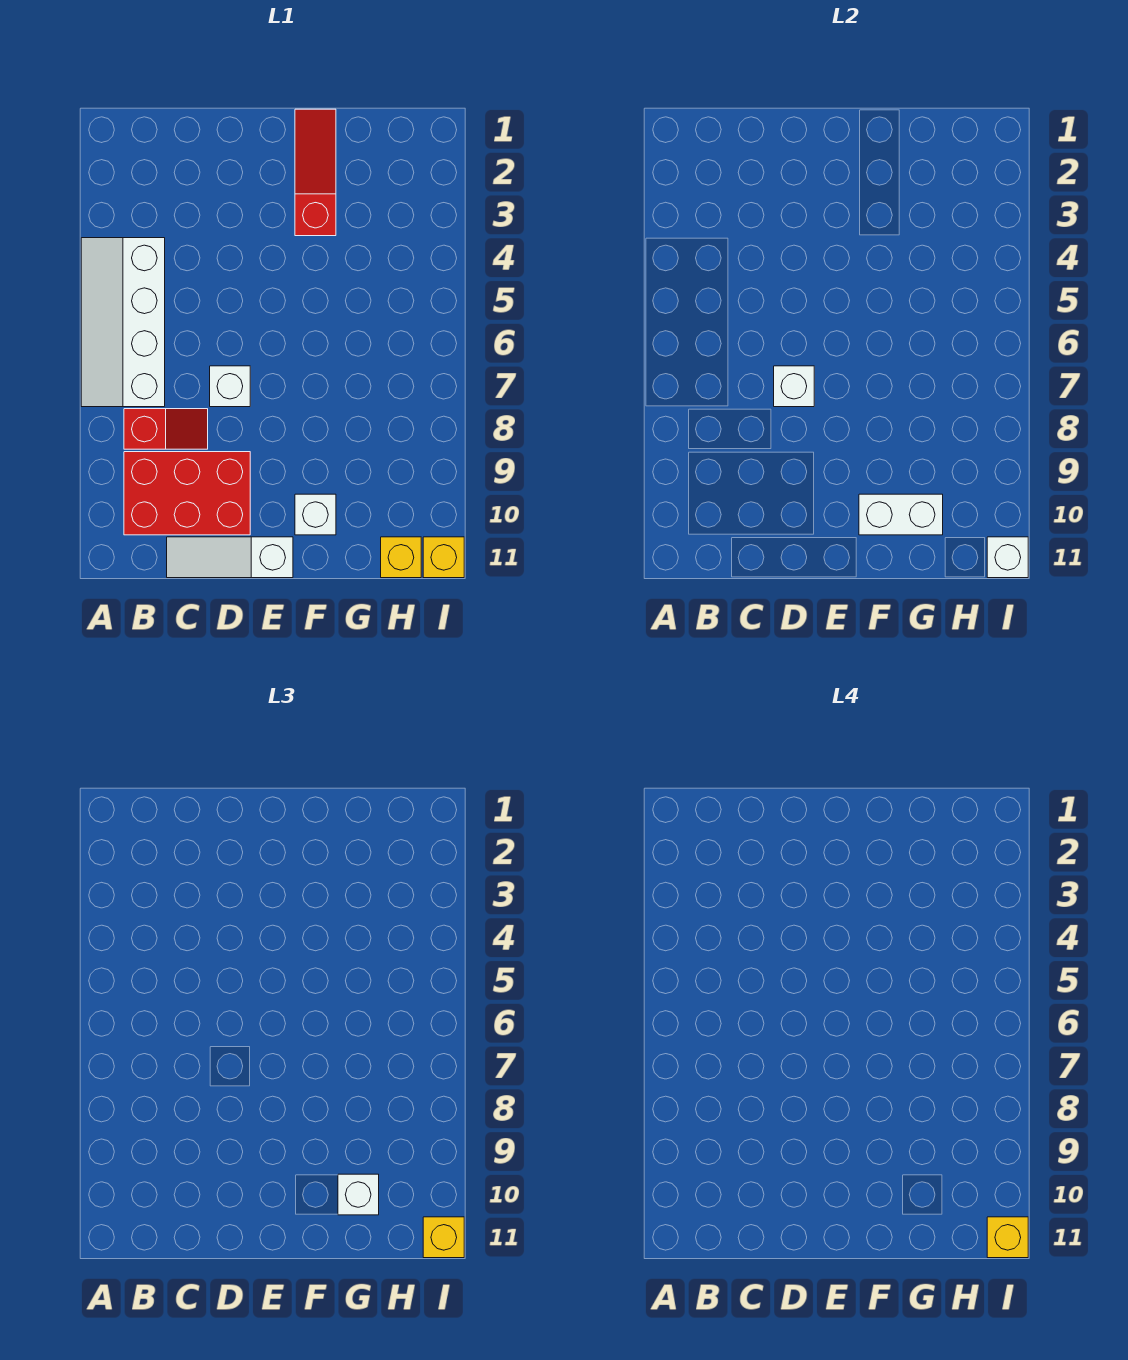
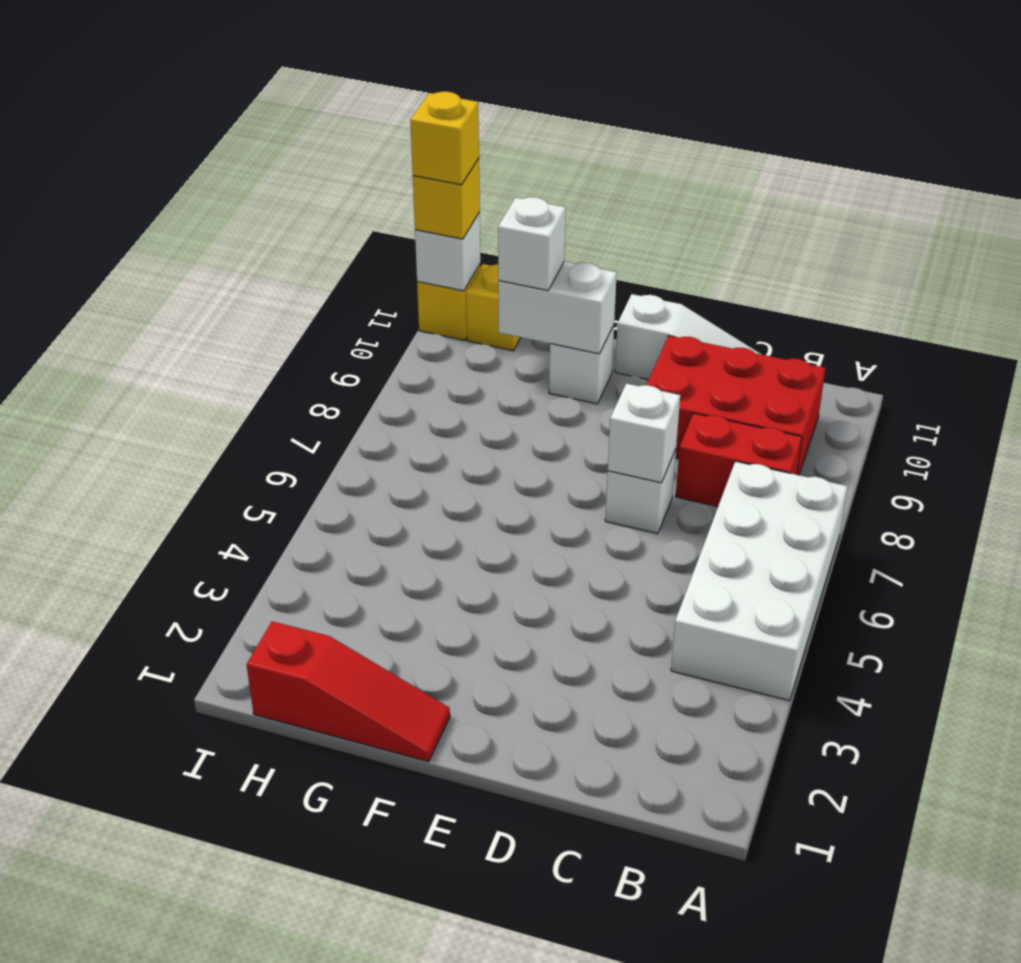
white slope A4:B7 level 1 top B -> white brick A4:B7 level 1
red slope B8:C8 level 1 top B -> red brick B8:C8 level 1
red slope F1:F3 level 1 top 3 -> red slope F1:H1 level 1 top H

